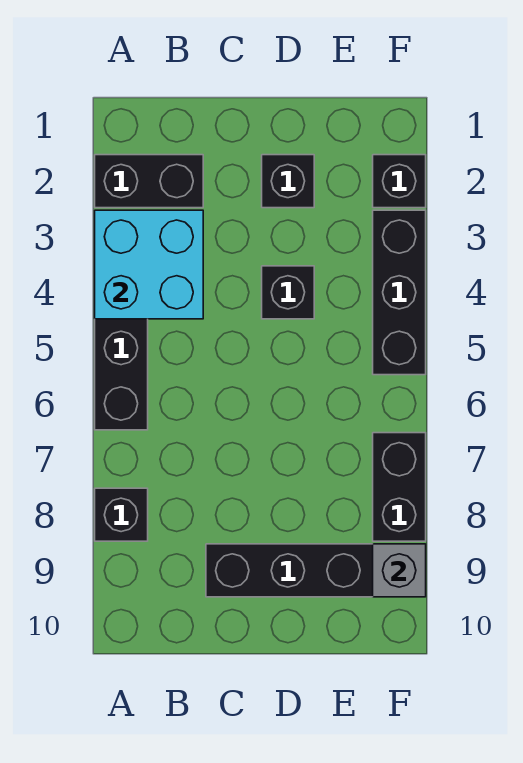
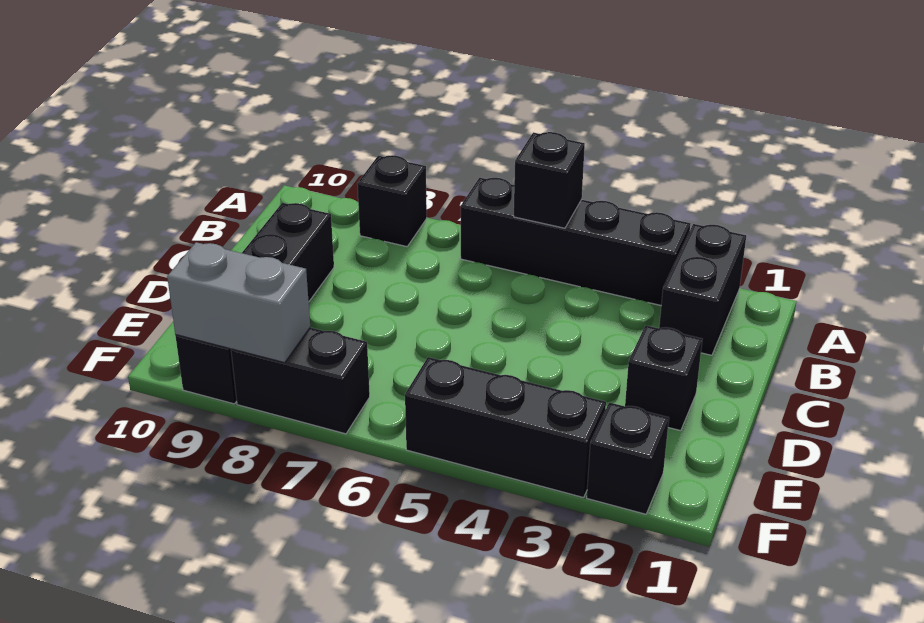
cyan brick A3:B4 level 2 -> none
black brick D4 level 1 -> black brick A5 level 2
grey brick F9 level 2 -> grey brick F8:F9 level 2

